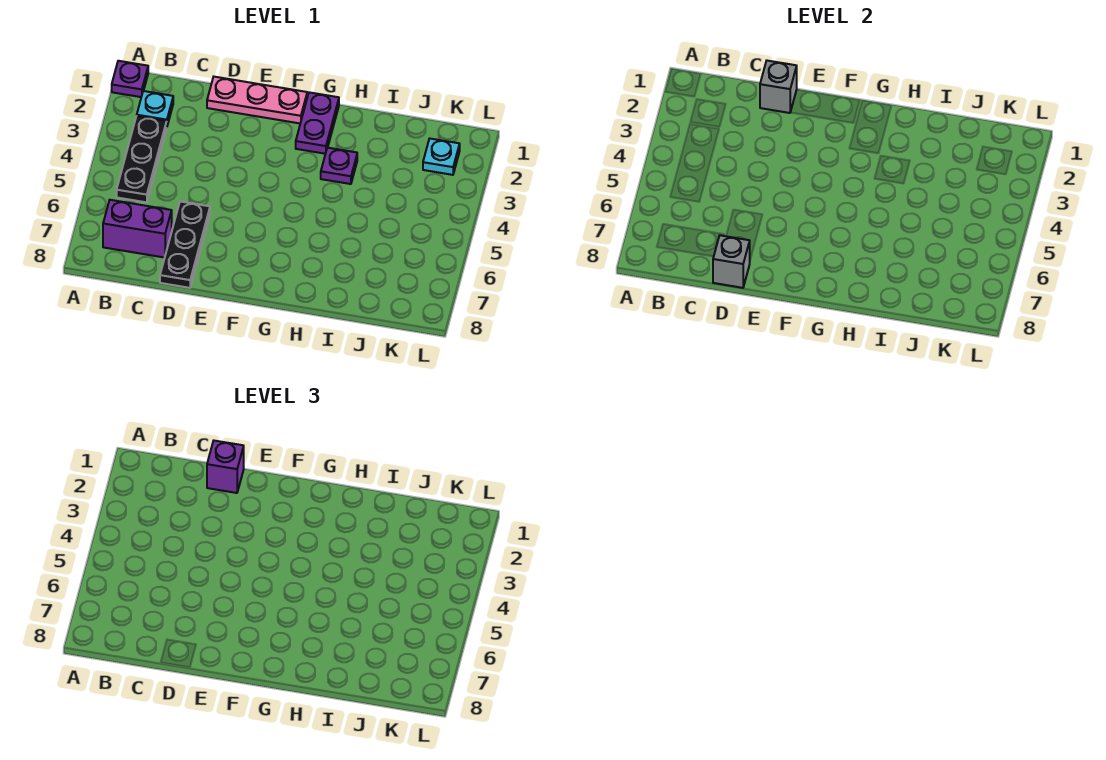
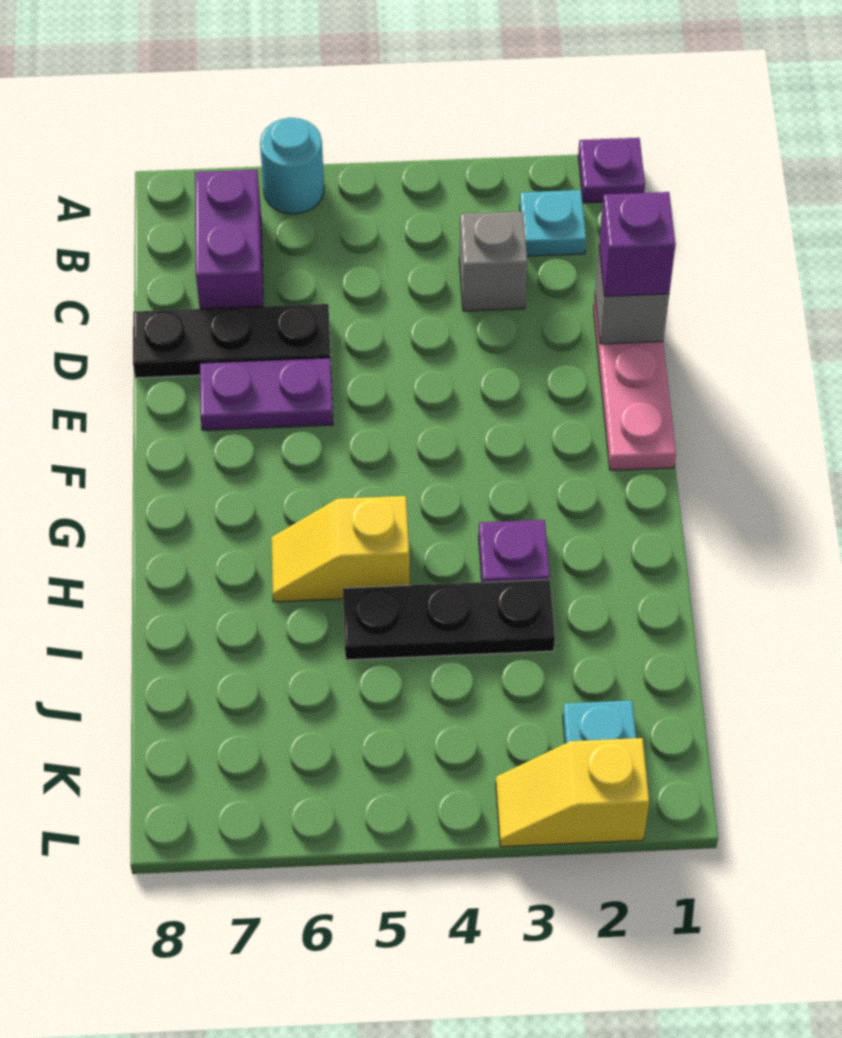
none -> cyan round brick A6 level 1
black plate B3:B5 level 1 -> black plate I3:I5 level 1
grey brick D8 level 2 -> grey brick C3 level 1
purple plate G1:G2 level 1 -> purple plate E6:E7 level 1
none -> yellow slope H5:H6 level 1 top 5
none -> yellow slope L2:L3 level 1 top 2

